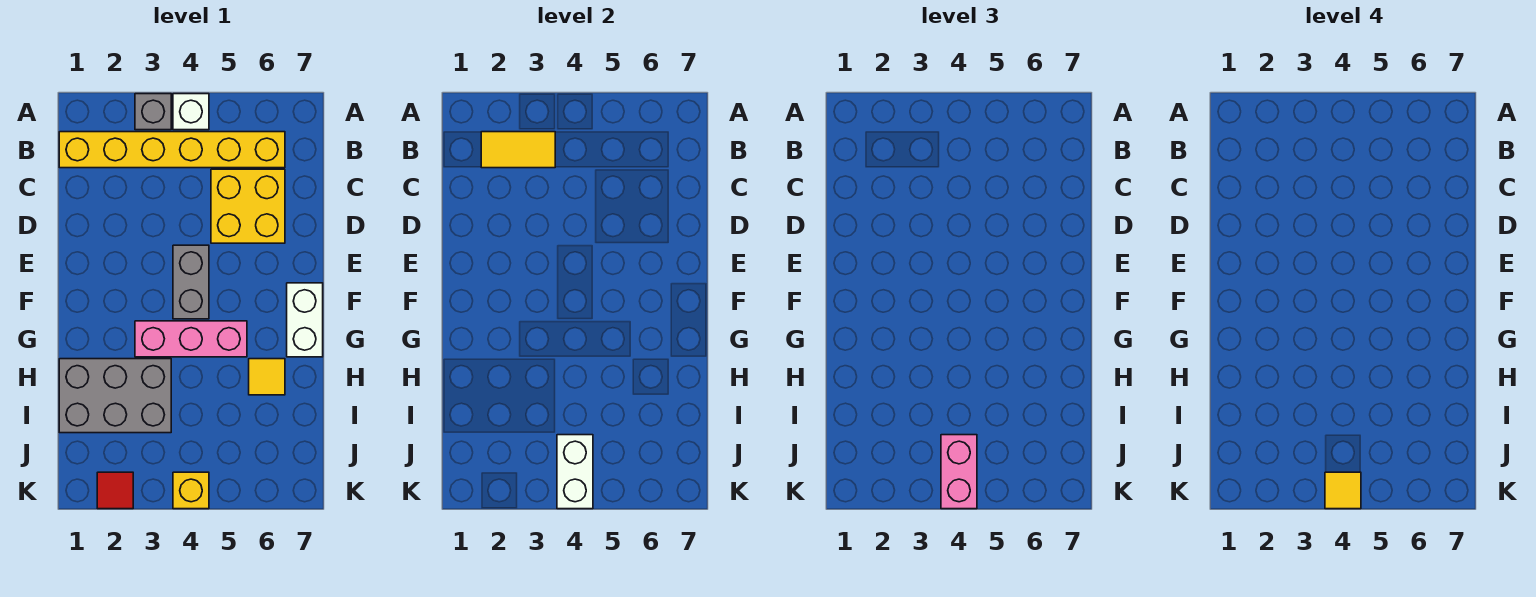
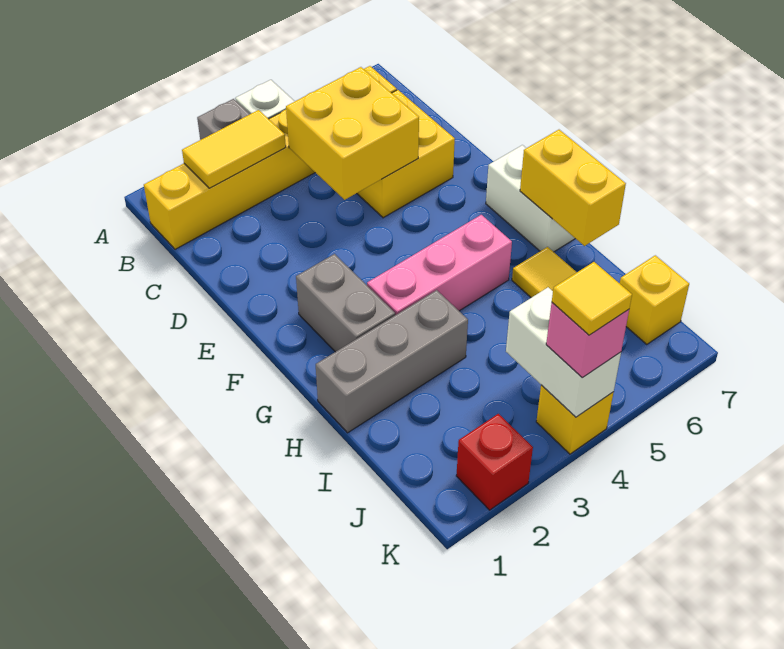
none -> yellow brick C4:D5 level 2
grey brick E4:F4 level 1 -> grey brick F2:G2 level 1
none -> yellow brick G7:H7 level 2
grey brick H1:I3 level 1 -> grey brick H1:H3 level 1
pink brick J4:K4 level 3 -> pink brick K4 level 3
none -> yellow brick J7 level 1
red tile K2 level 1 -> red brick K2 level 1

